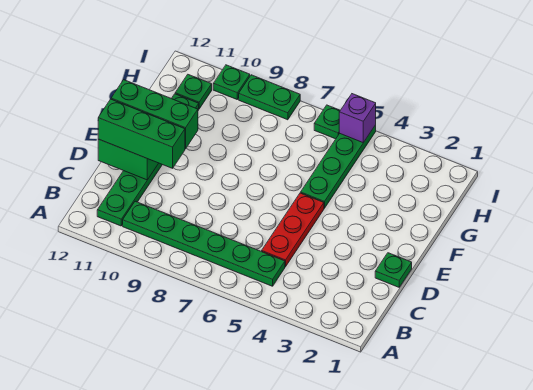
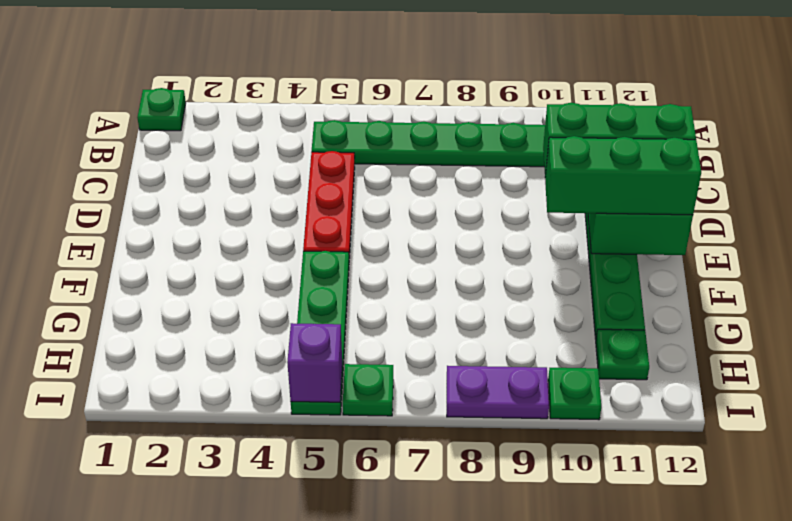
green plate D1 level 1 -> green plate A1 level 1
green plate I8:I9 level 1 -> purple plate I8:I9 level 1

